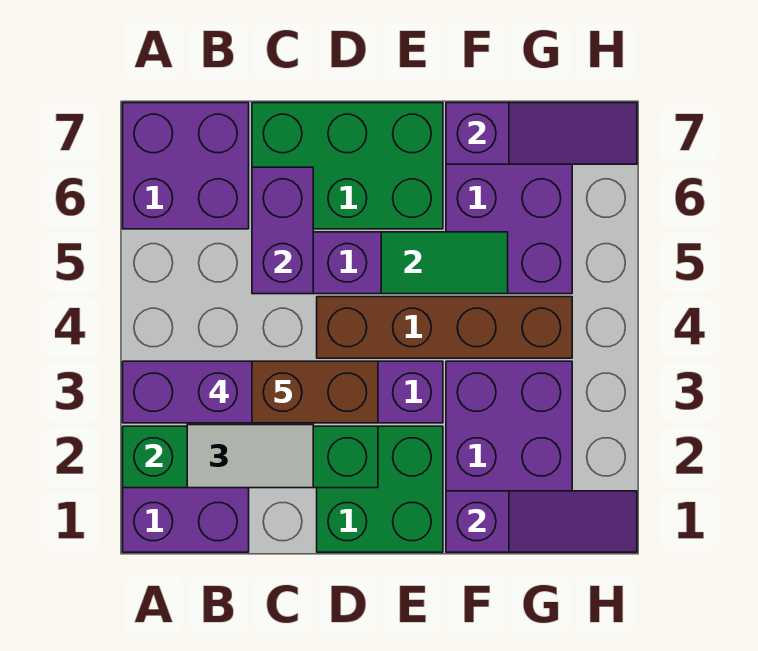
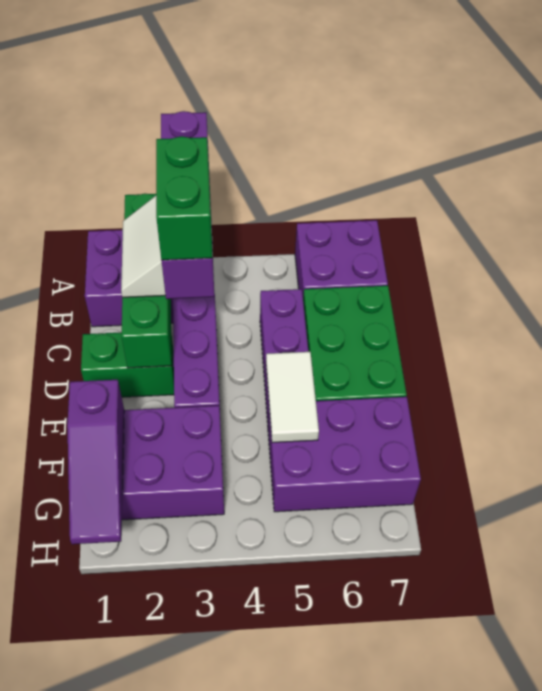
brown brick C3:D3 level 5 -> green brick C3:D3 level 5
purple brick C5:C6 level 2 -> none
green brick D1:E2 level 1 -> green brick D1:D2 level 1
brown brick D4:G4 level 1 -> none
green tile E5:F5 level 2 -> white tile E5:F5 level 2
purple slope F7:H7 level 2 top F -> none

